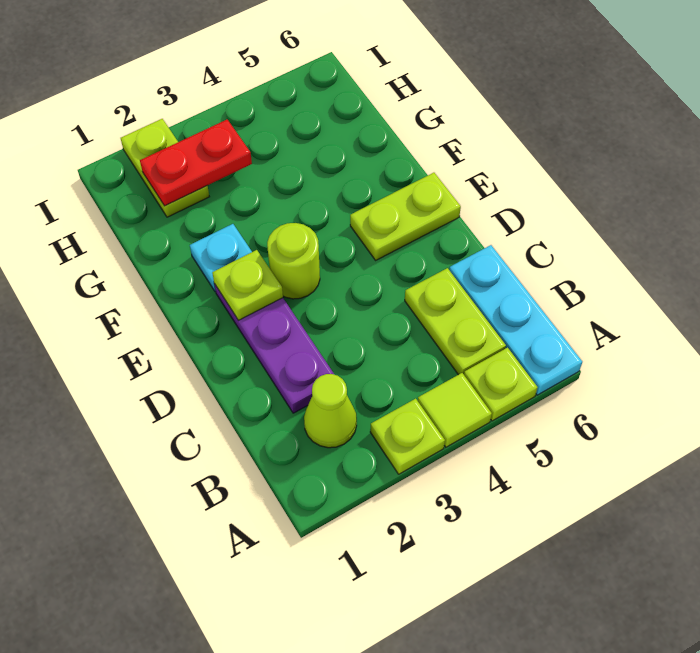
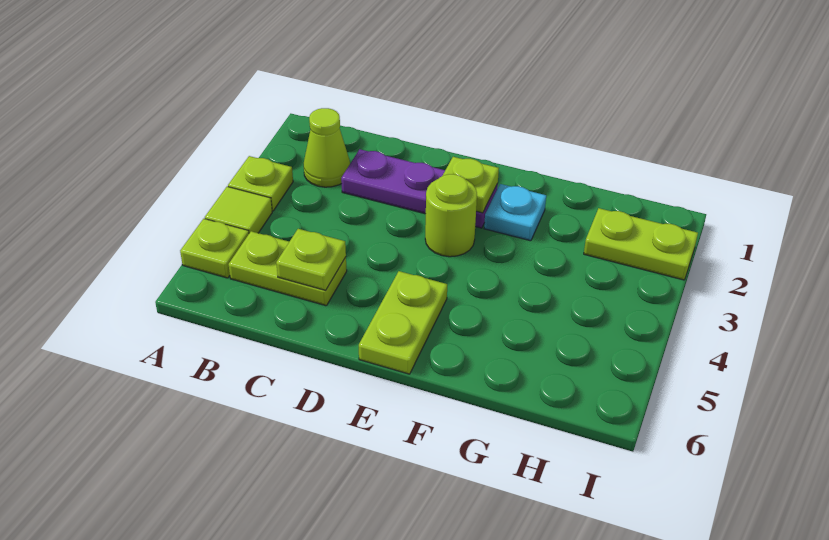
cyan plate A6:C6 level 1 -> none
none -> lime plate C5 level 2
red plate H2:H3 level 2 -> none

